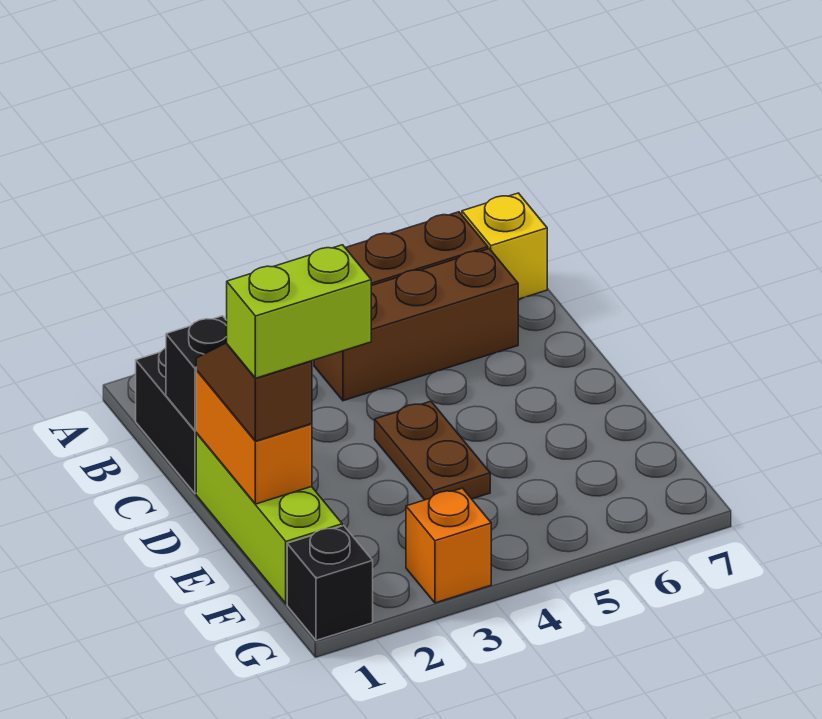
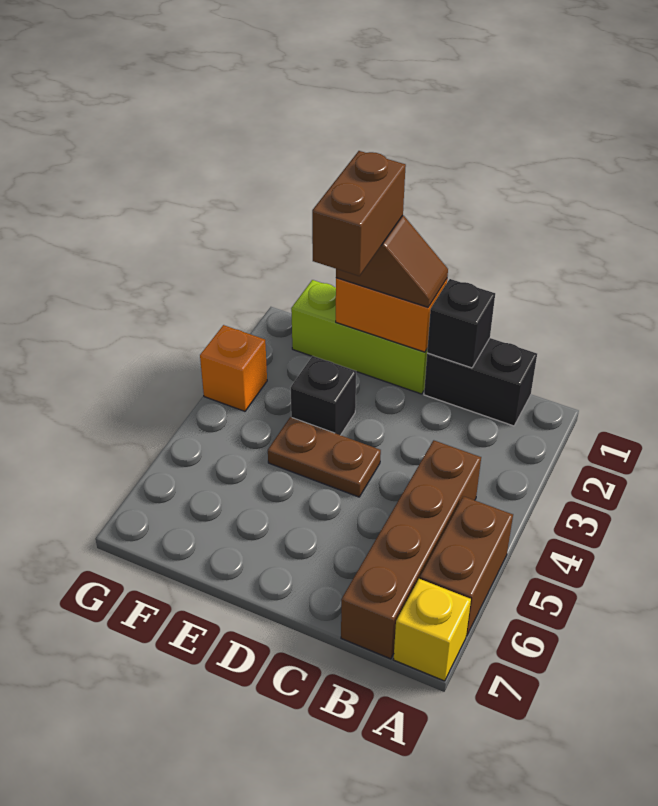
brown brick B4:B6 level 1 -> brown brick B4:B7 level 1
lime brick E1:E2 level 4 -> brown brick E1:E2 level 4
black brick G1 level 1 -> black brick E3 level 1

